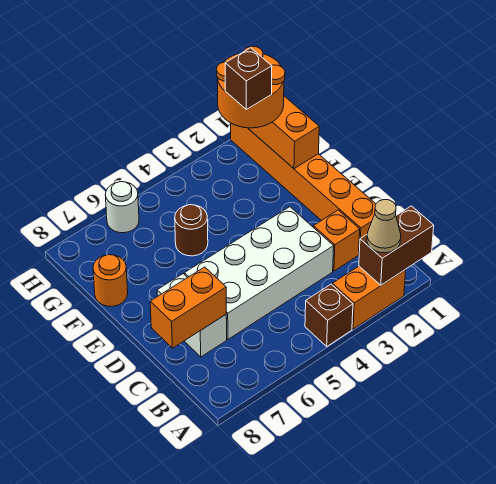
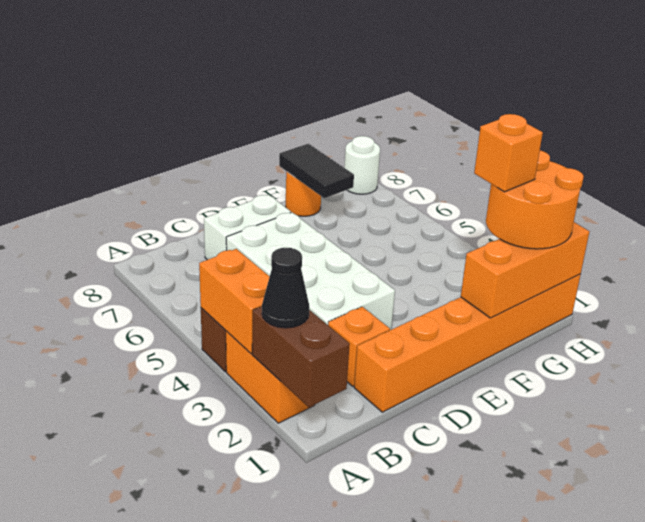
tan cone A2 level 3 -> black cone A2 level 3
orange brick C7:C8 level 2 -> orange brick A3:A4 level 2
brown round brick F5 level 1 -> none
none -> black tile F7:F8 level 2
brown brick G2 level 4 -> orange brick G2 level 4
white round brick H6 level 1 -> white round brick H8 level 1

